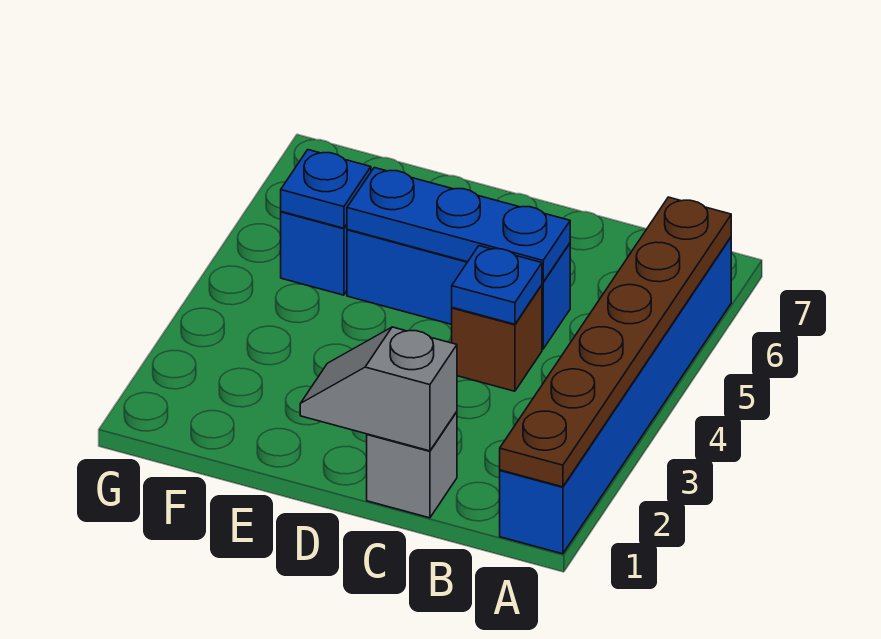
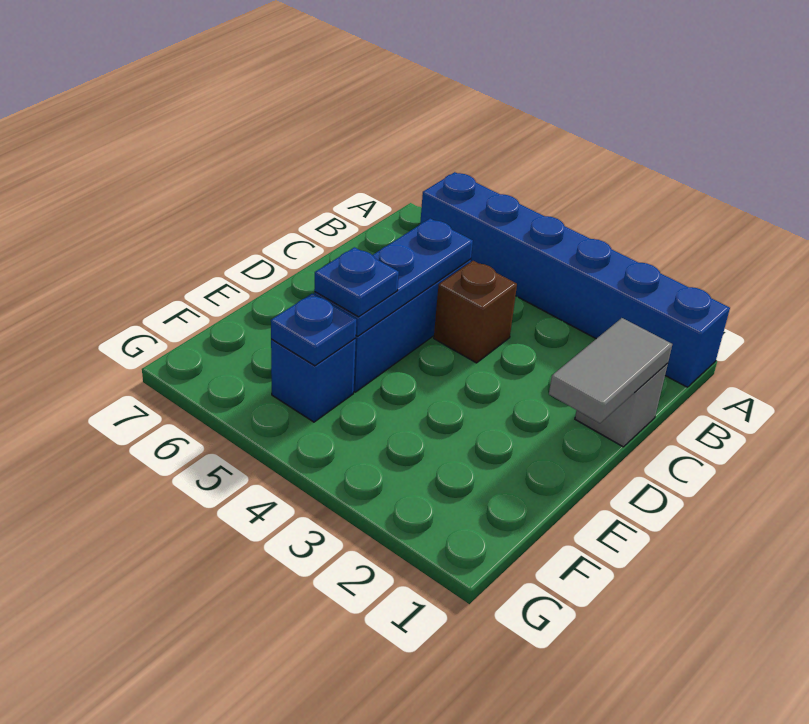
brown plate A1:A6 level 2 -> none
grey slope C1:D1 level 2 top C -> grey tile C1:D1 level 2
blue plate C4 level 2 -> blue plate E5 level 3

